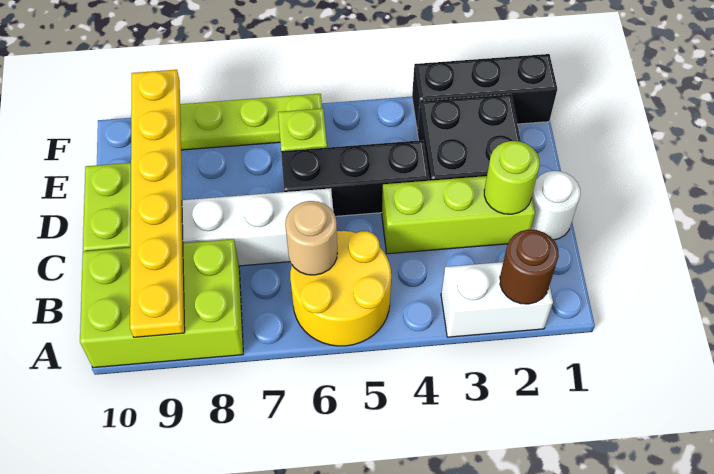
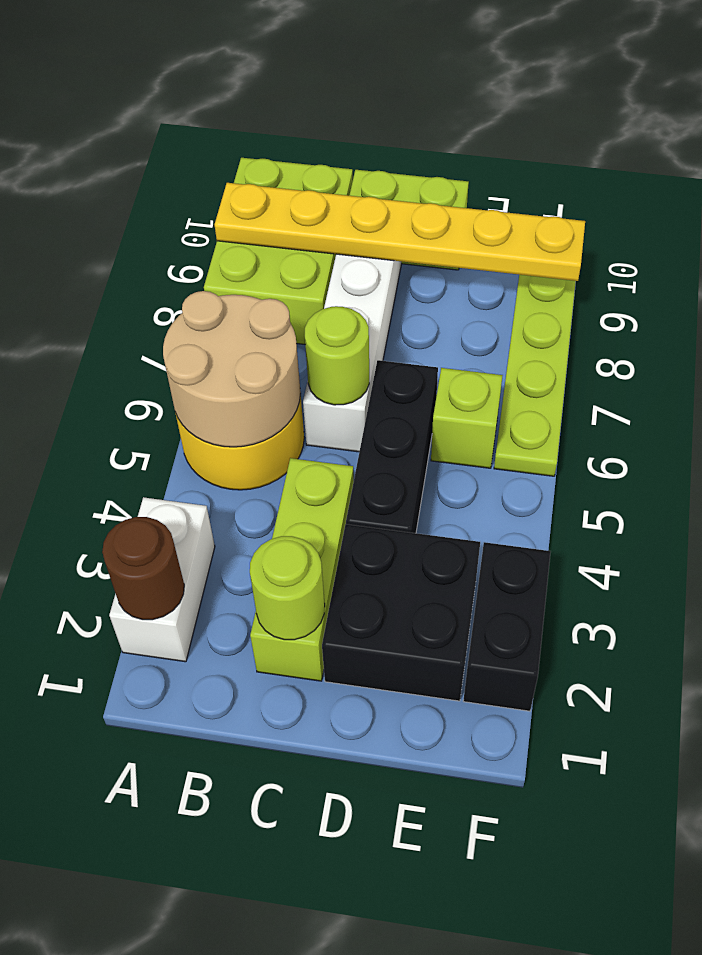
tan round brick B6 level 2 -> tan round brick A5:B6 level 2
white round brick C1 level 1 -> none
none -> lime round brick C6 level 2
black brick F1:F3 level 1 -> black brick F2:F3 level 1

